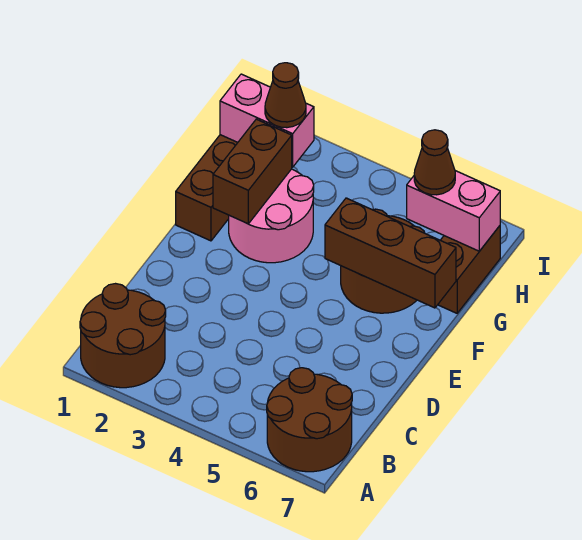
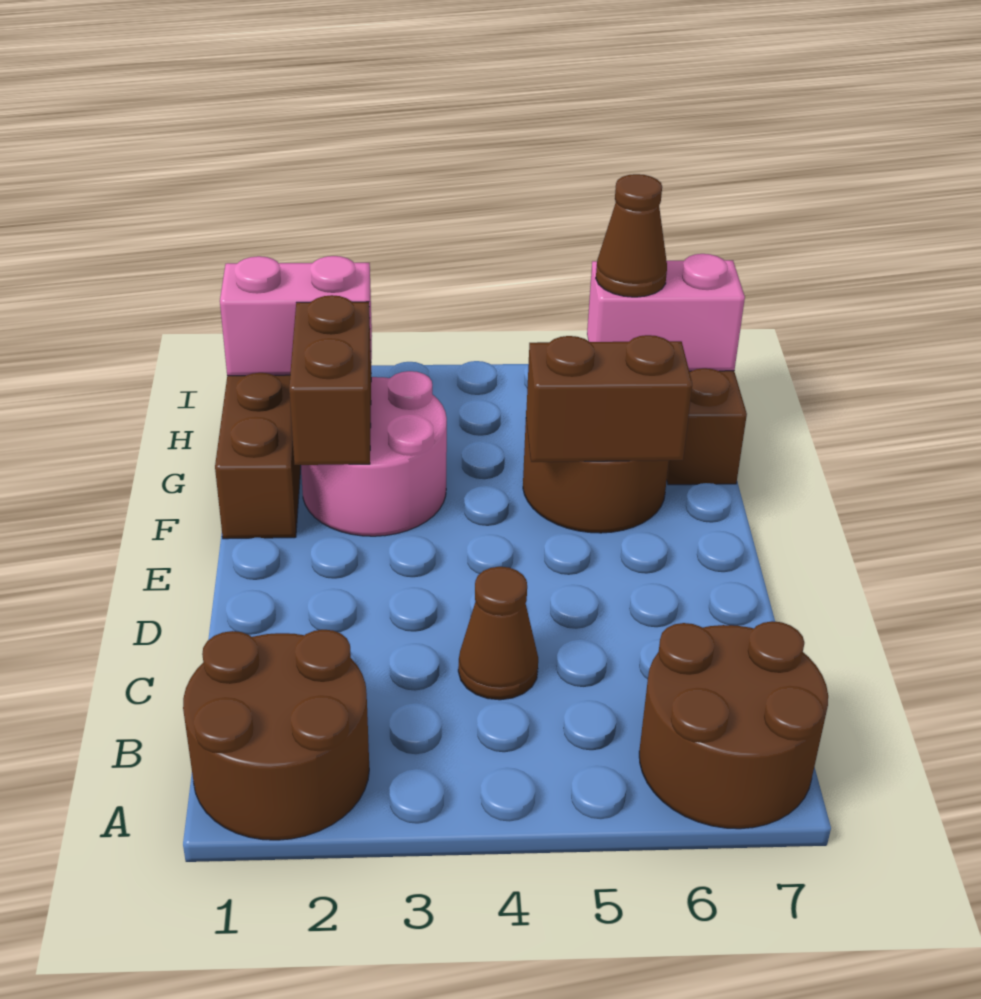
brown brick F5:F7 level 2 -> brown brick F5:F6 level 2
brown cone H2 level 3 -> brown cone C4 level 1

